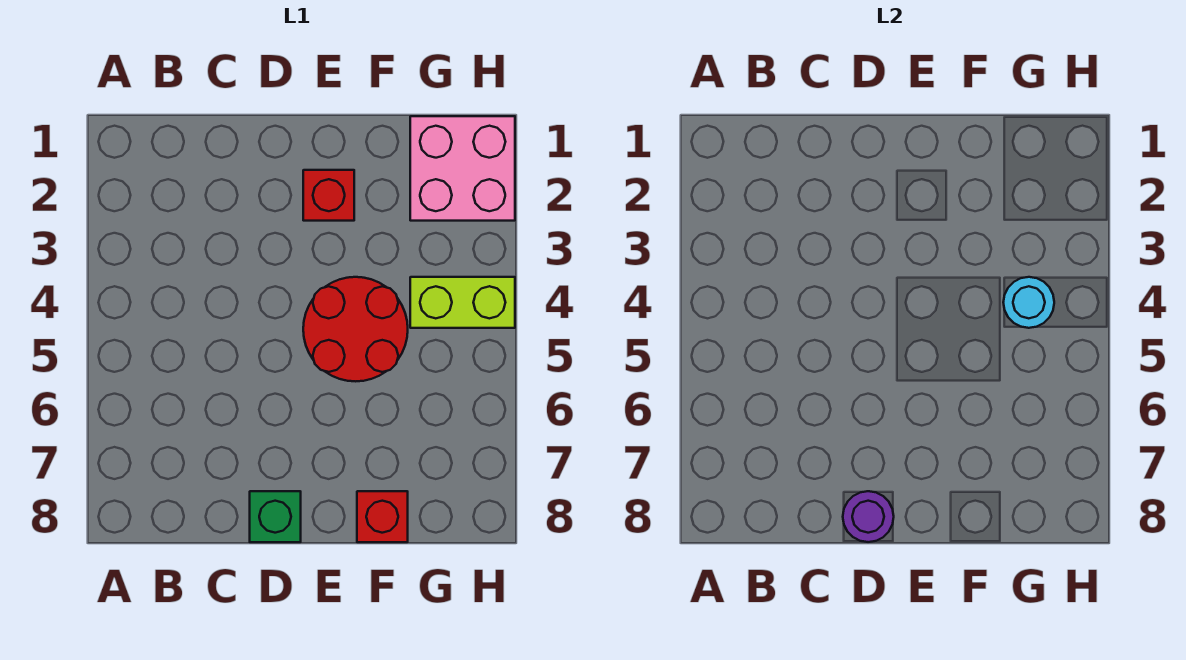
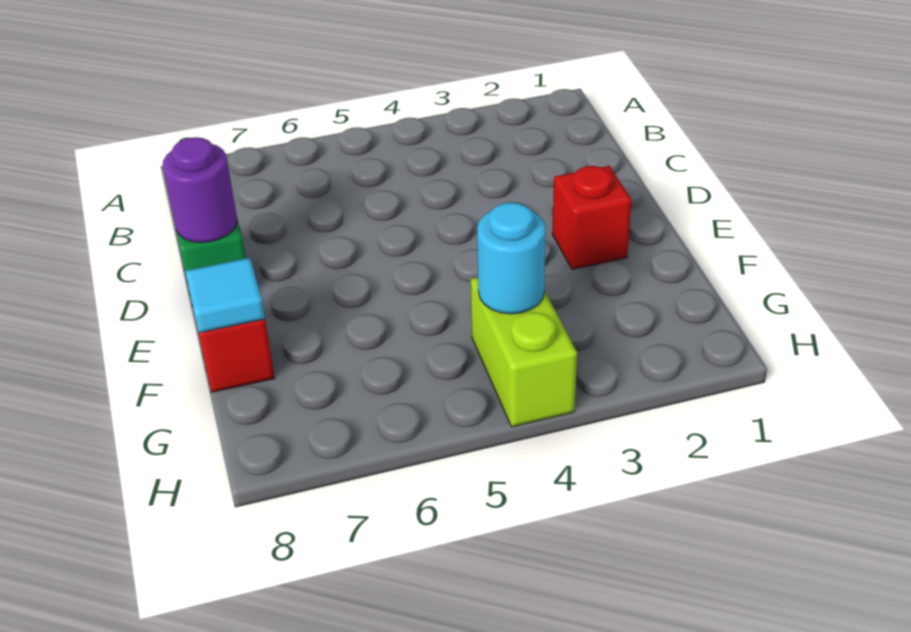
red round brick E4:F5 level 1 -> none
none -> cyan tile F8 level 2
pink brick G1:H2 level 1 -> none

